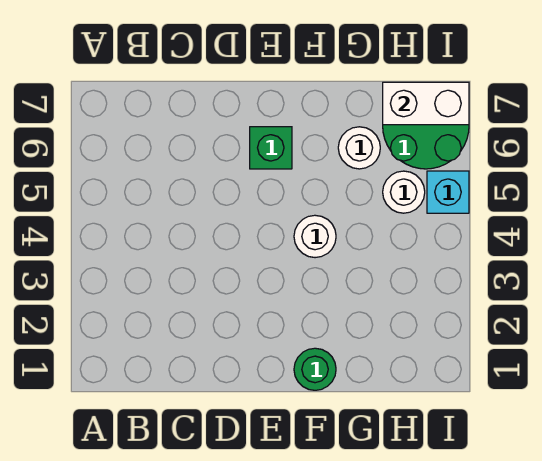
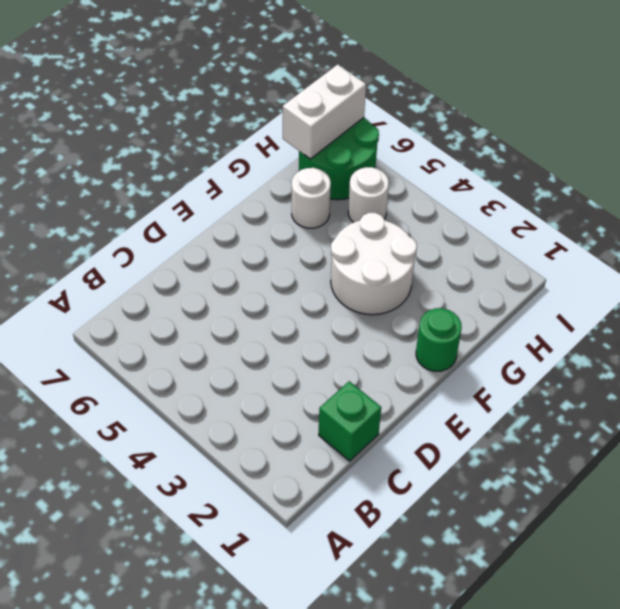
green brick E6 level 1 -> green brick C1 level 1
white round brick F4 level 1 -> white round brick F3:G4 level 1
cyan brick I5 level 1 -> none

